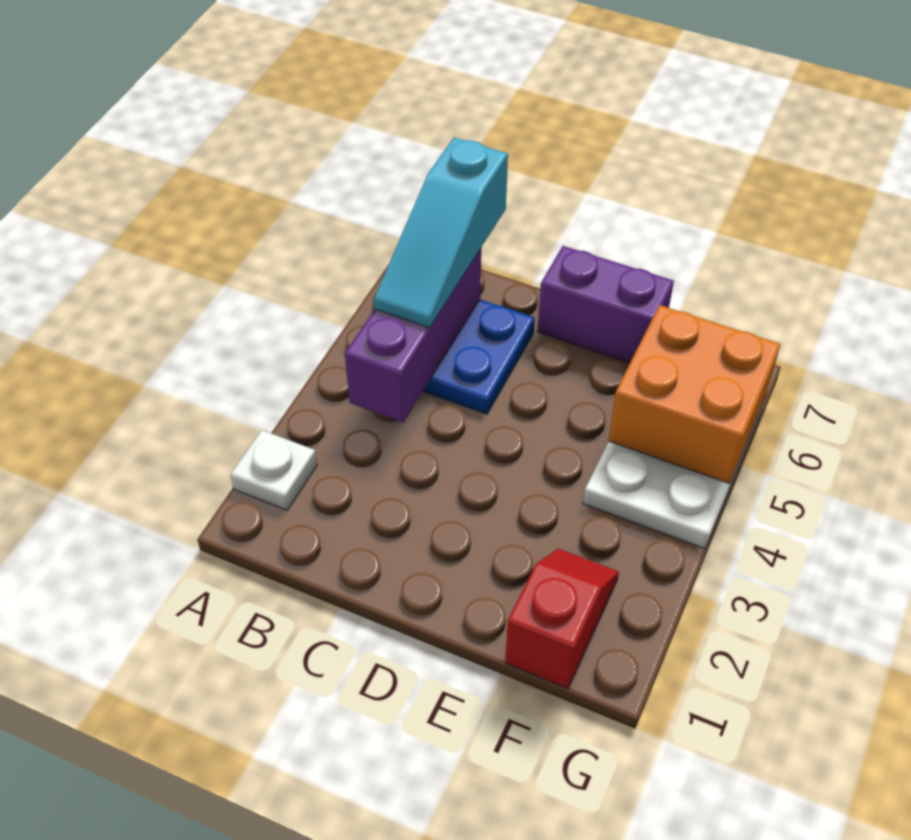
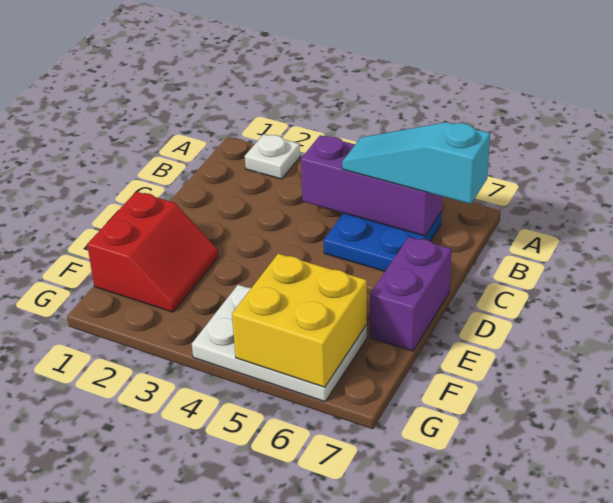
red slope F1:F2 level 1 top 1 -> red slope E1:F2 level 1 top 1
orange brick F5:G6 level 2 -> yellow brick F5:G6 level 2

